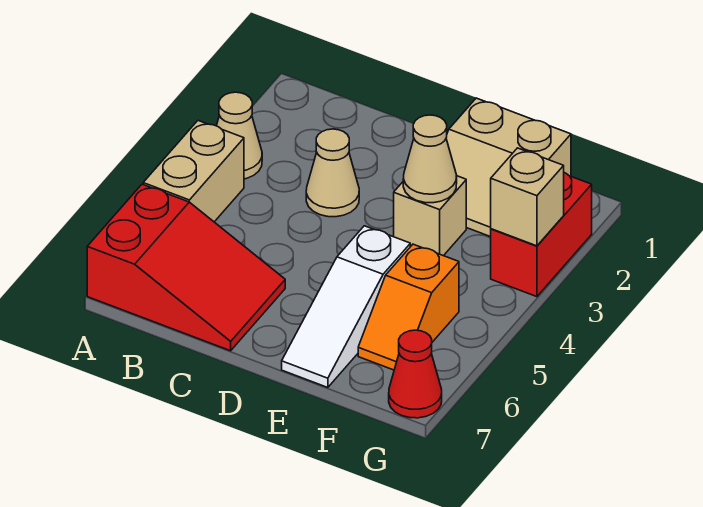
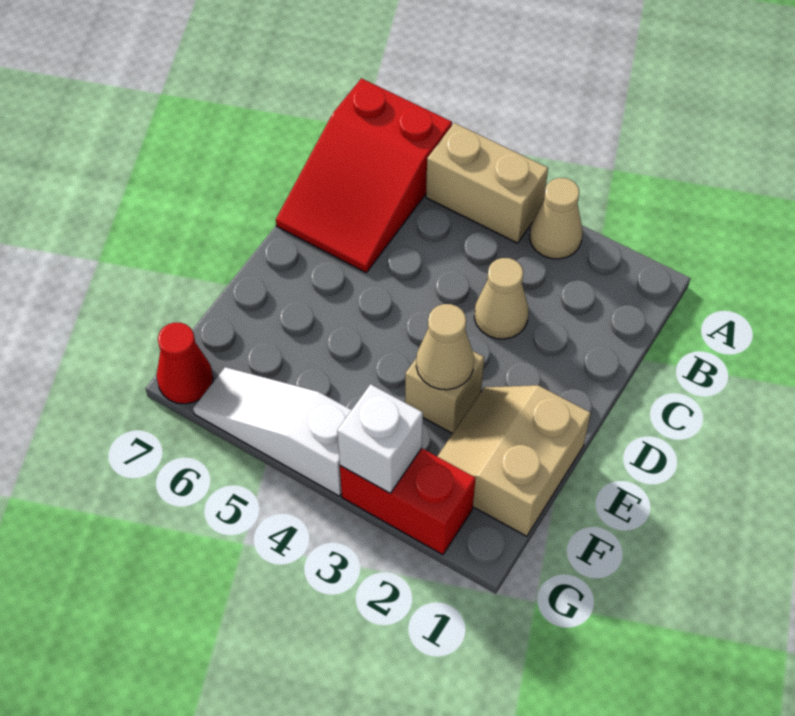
white slope E5:E7 level 1 top 5 -> white slope G4:G6 level 1 top 4
orange slope F5:F6 level 1 top 5 -> none
tan brick G3 level 2 -> white brick G3 level 2

